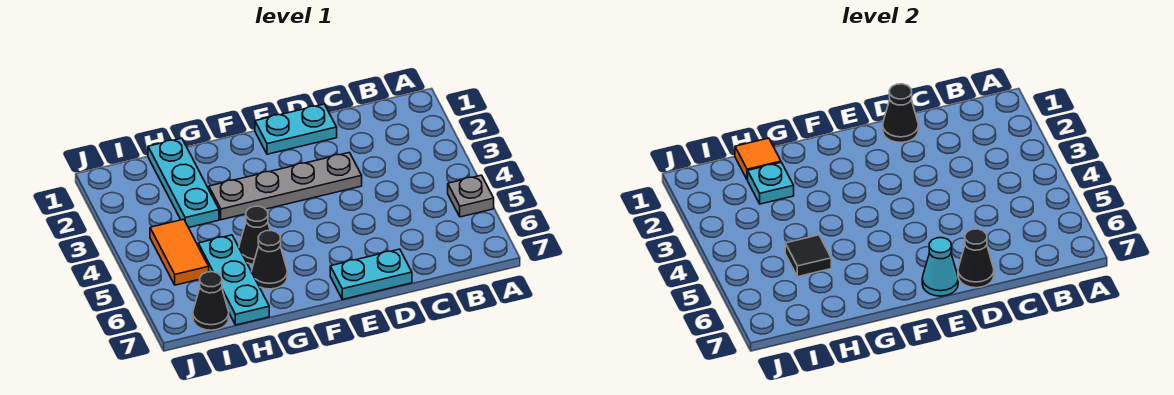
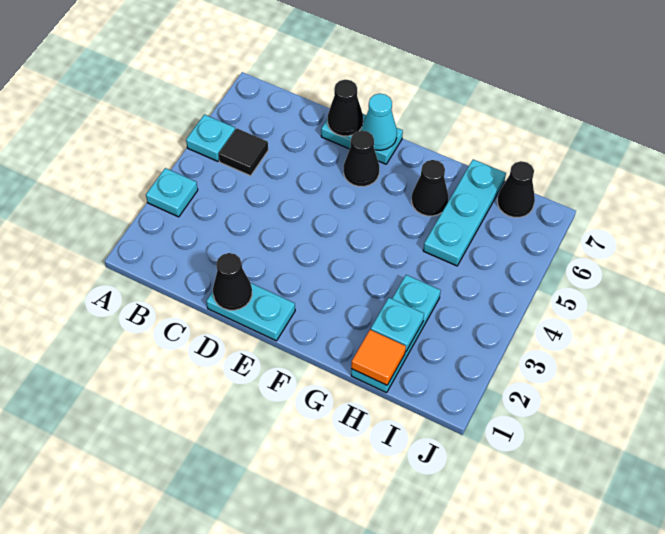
none -> cyan plate A3 level 1
grey plate A5 level 1 -> cyan plate A5 level 1
grey plate D3:G3 level 1 -> none
black cone G5 level 1 -> black cone E6 level 1
black tile H5 level 2 -> black tile B5 level 1
orange tile I4:I5 level 1 -> none

